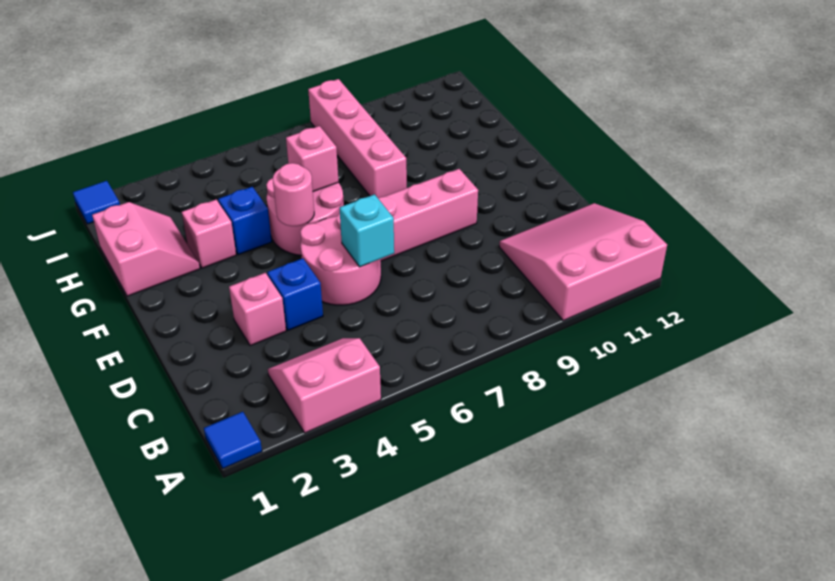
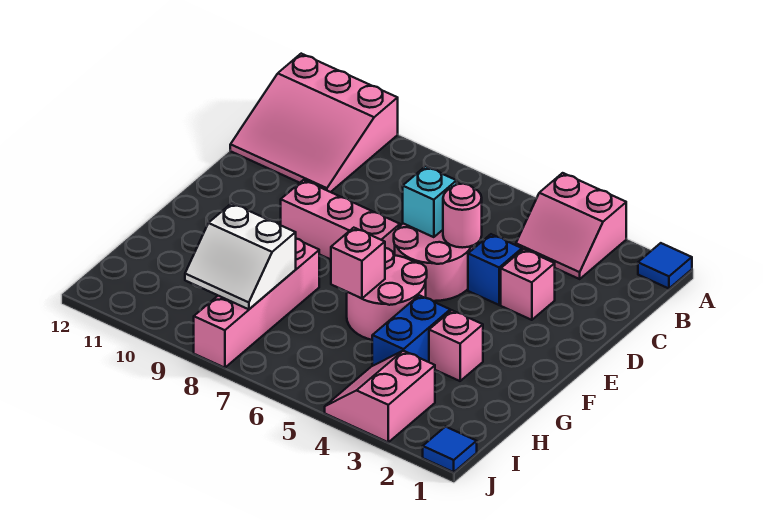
pink round brick F5 level 2 -> pink round brick D5 level 2
pink slope G1:H2 level 1 top 1 -> pink slope I3:J4 level 1 top 3
blue brick G4 level 1 -> blue brick G4:H4 level 1
none -> white slope H8:I9 level 2 top H

